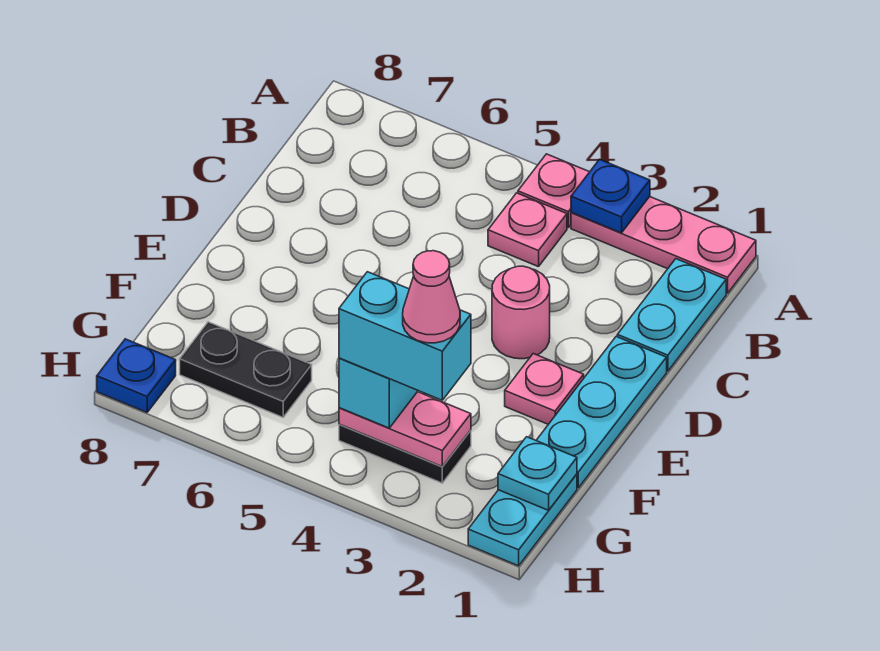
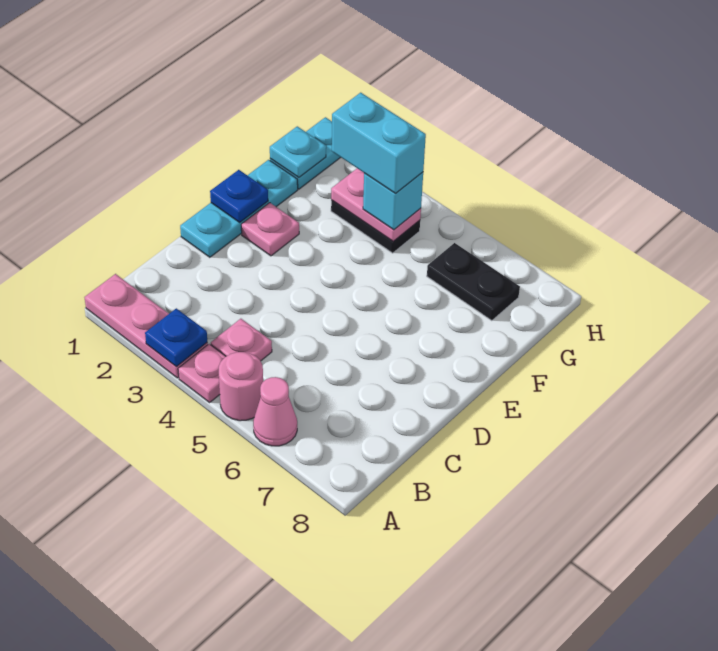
cyan plate B1:C1 level 1 -> none
pink round brick D3 level 1 -> pink round brick A5 level 1
pink cone G3 level 5 -> pink cone A6 level 1
blue plate H8 level 1 -> blue plate E1 level 2

